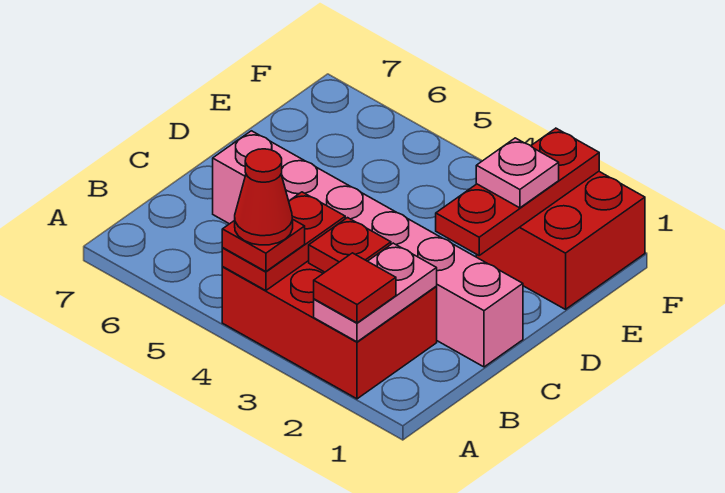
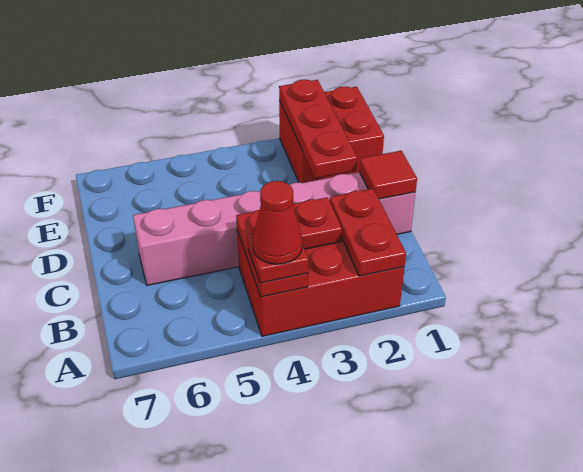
pink plate A2:B2 level 2 -> red plate A2:B2 level 2
red tile A2 level 3 -> red tile C1 level 2
pink plate E2 level 3 -> none

